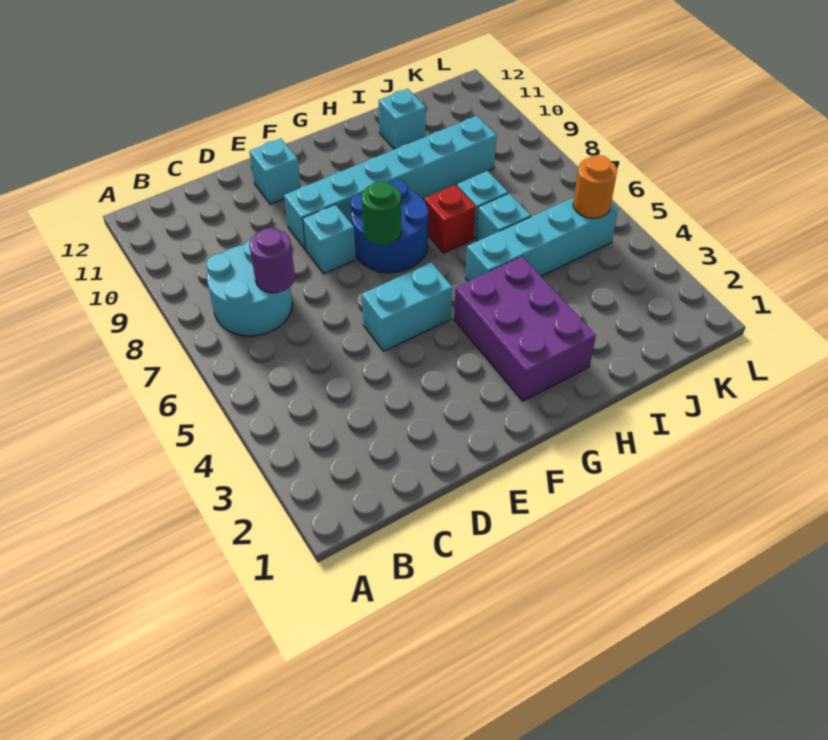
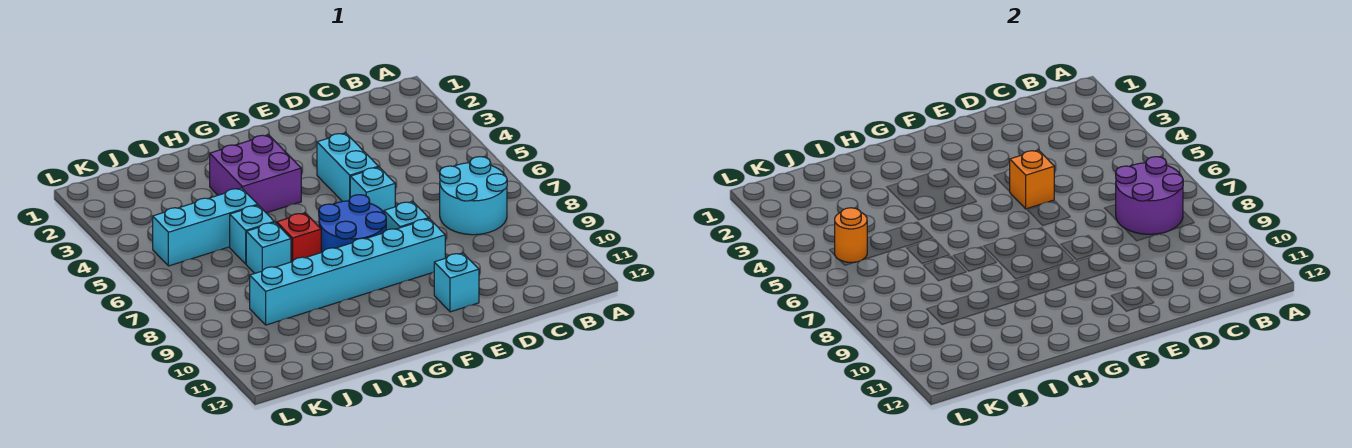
purple round brick C7 level 2 -> purple round brick B7:C8 level 2
cyan brick E5:F5 level 1 -> cyan brick E4:E5 level 1
none -> orange brick E5 level 2
green round brick F7 level 2 -> none
purple brick G2:H4 level 1 -> purple brick G3:H4 level 1
cyan brick H5:K5 level 1 -> cyan brick I5:K5 level 1
cyan brick I11 level 1 -> cyan brick E6 level 1

